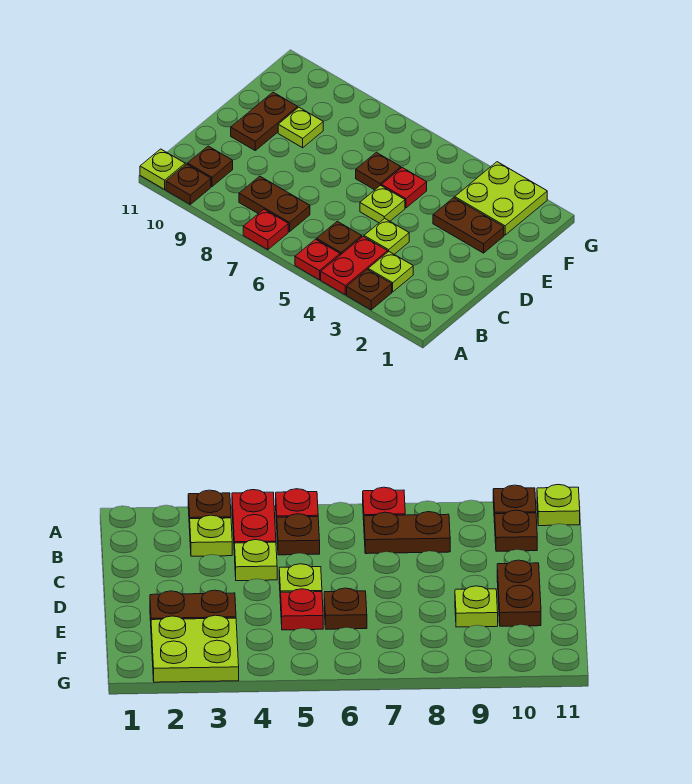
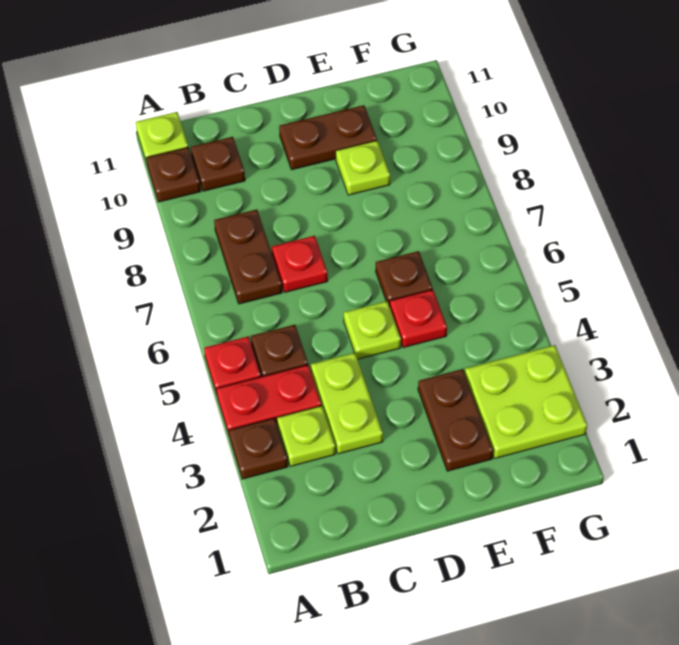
red plate A7 level 1 -> red plate C7 level 1
lime plate C4 level 1 -> lime plate C3:C4 level 1

